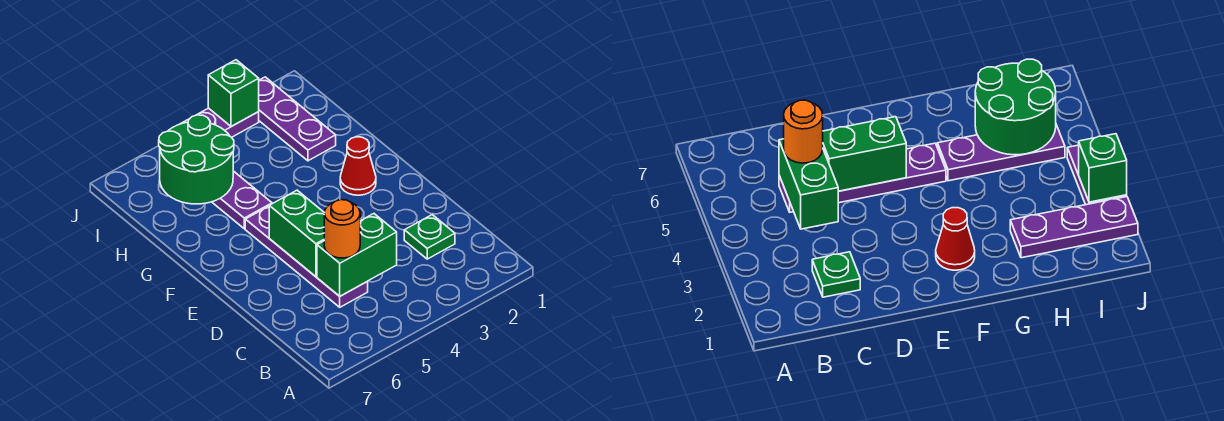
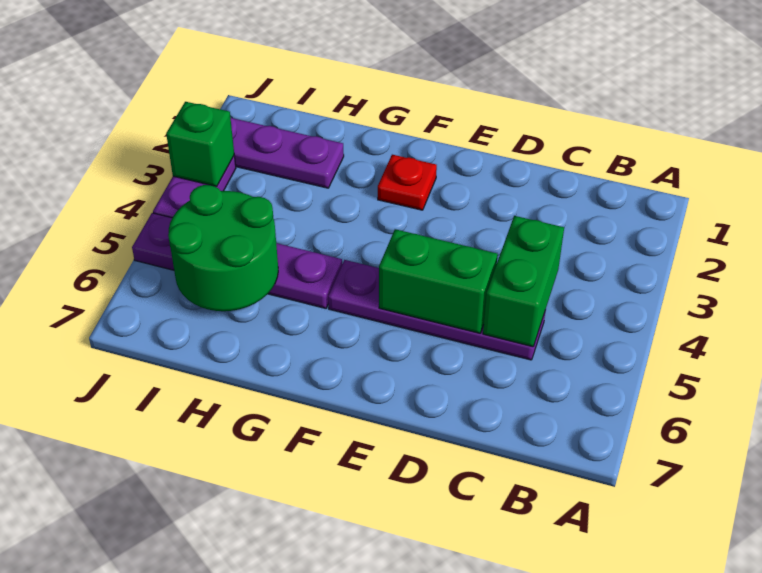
green plate C2 level 1 -> none
orange round brick C5 level 3 -> none
red cone F2 level 1 -> red plate F2 level 1
purple plate G5:I5 level 1 -> purple plate G5:J5 level 1

